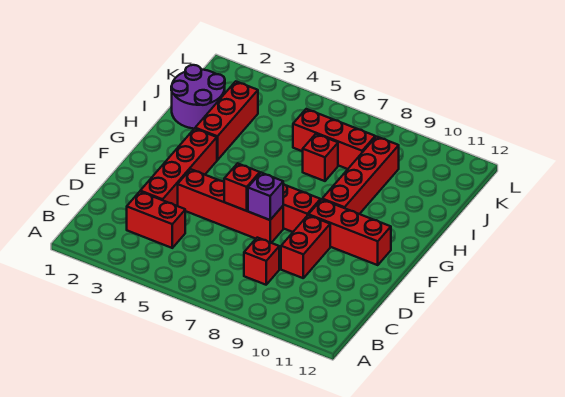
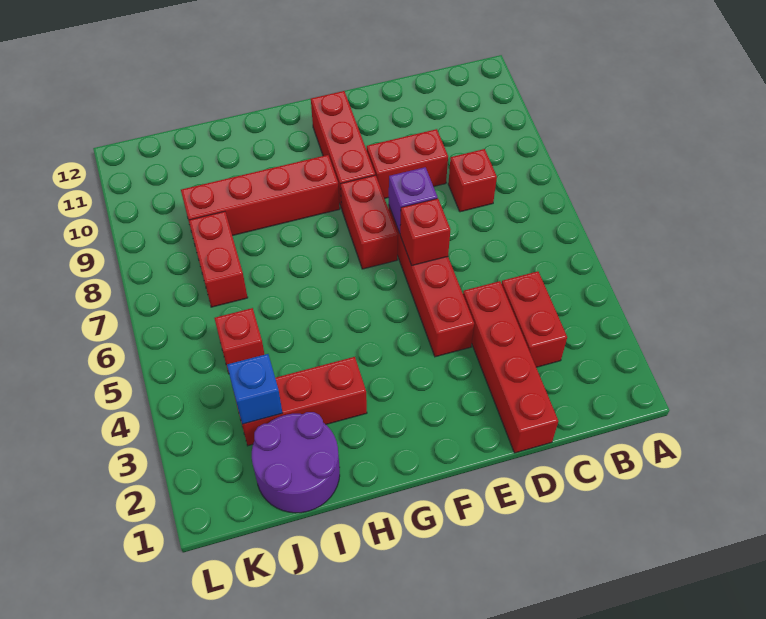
red brick D3:G3 level 1 -> red brick D1:D4 level 1
red brick I7 level 1 -> red brick J5 level 1
none -> blue brick J3 level 2
red brick J6:J8 level 1 -> red brick J7:J8 level 1

